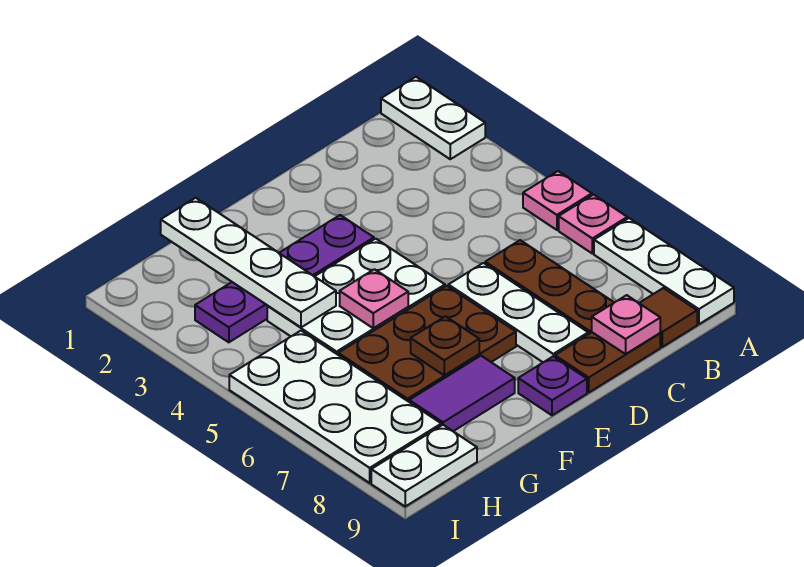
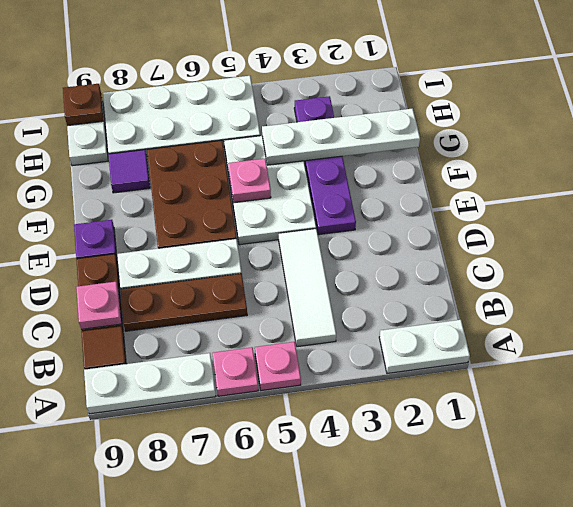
none -> white tile B4:D4 level 1
brown plate F7 level 2 -> brown plate I9 level 2
purple tile F8:G8 level 1 -> purple tile G8 level 1

